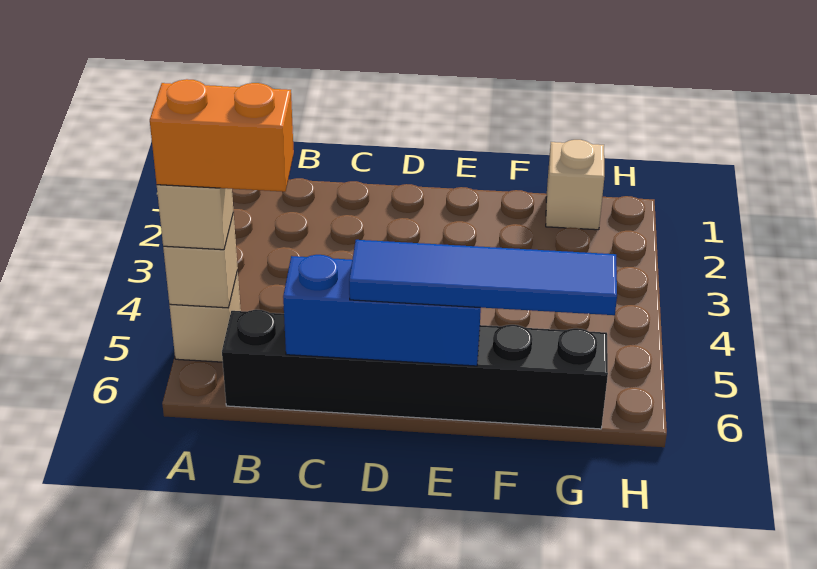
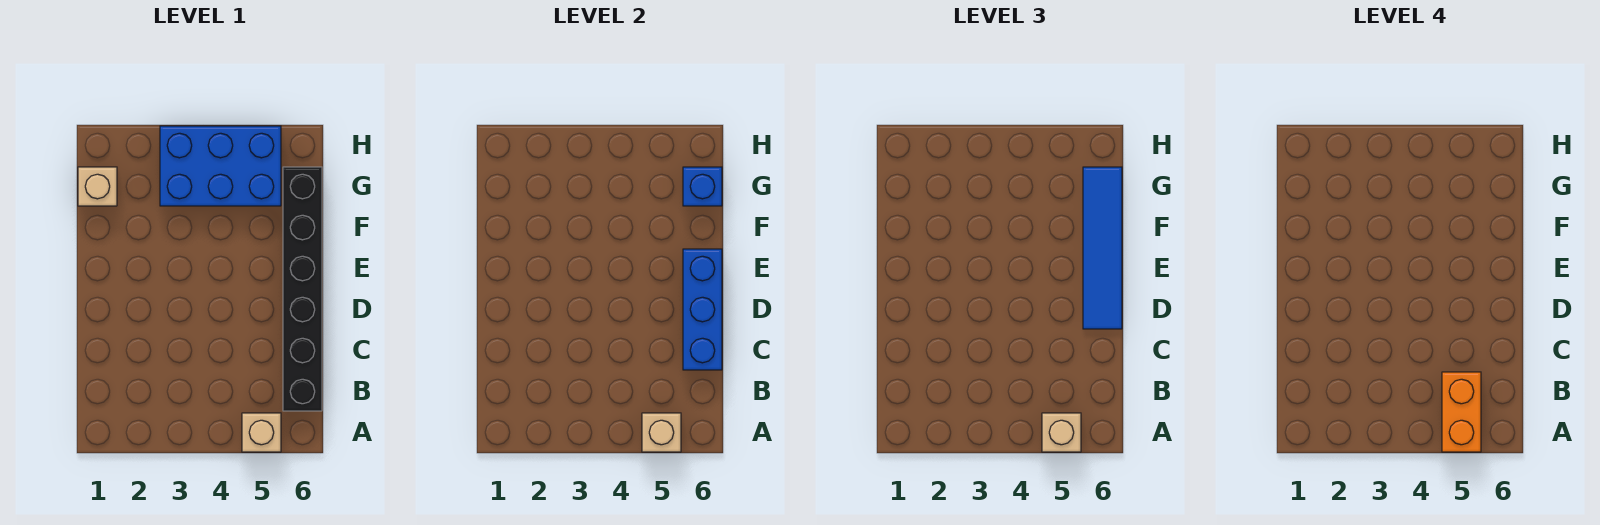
none -> blue brick G3:H5 level 1
none -> blue brick G6 level 2

